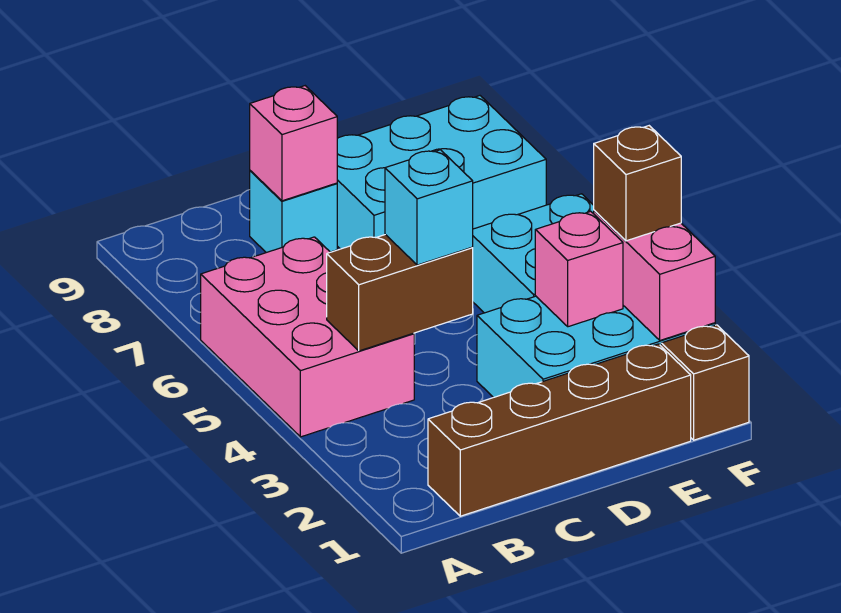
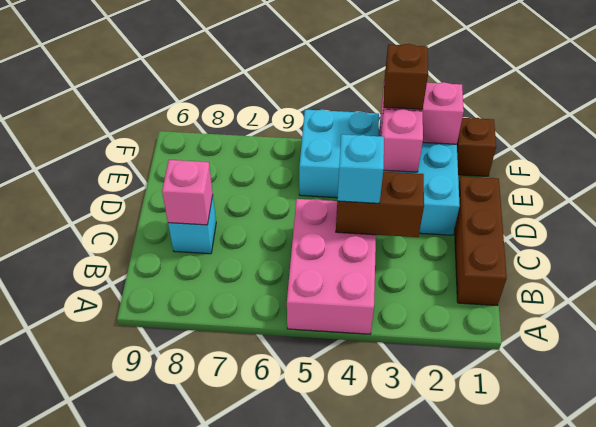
pink brick A4:B6 level 1 -> pink brick A4:C5 level 1
brown brick B1:E1 level 1 -> brown brick B1:D1 level 1
brown brick B4:C4 level 2 -> brown brick C3:C4 level 2
cyan brick D7:F8 level 1 -> none

